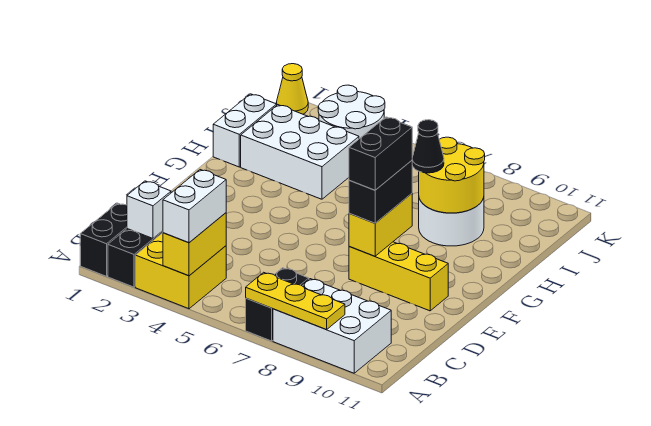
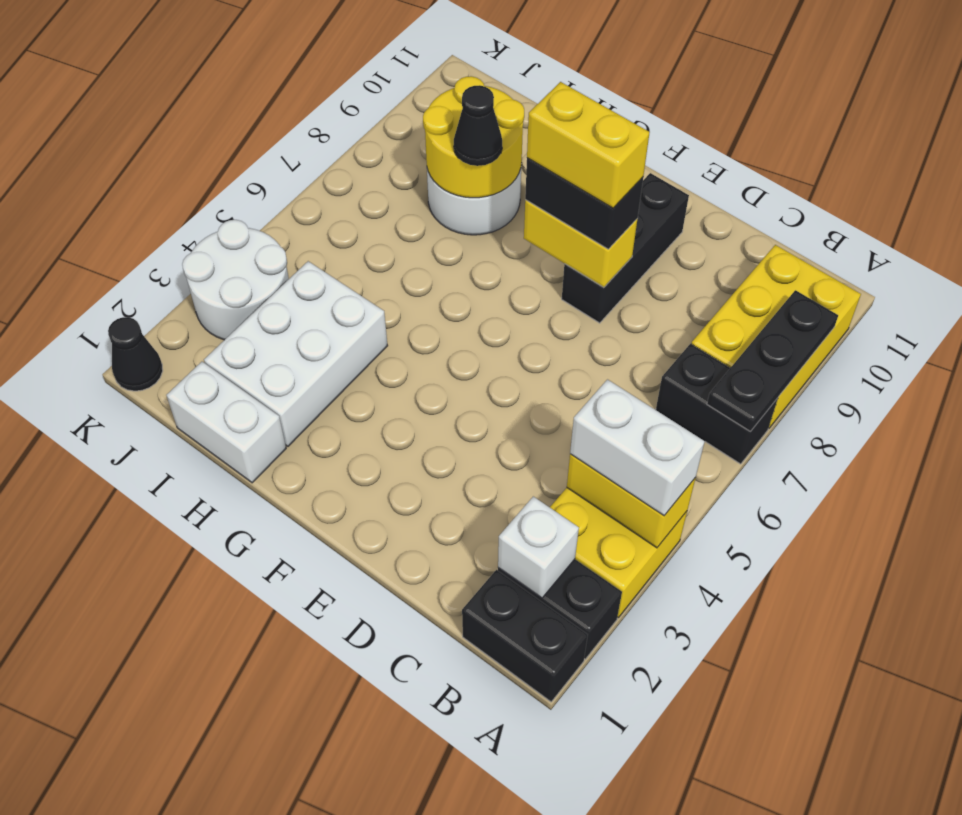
yellow plate A7:A9 level 2 -> black plate A7:A9 level 2
white brick A8:B10 level 1 -> yellow brick A8:B10 level 1
yellow brick E8:E10 level 1 -> black brick E8:E10 level 1
black brick E8:F8 level 4 -> yellow brick E8:F8 level 4
yellow cone K1 level 1 -> black cone K1 level 1

